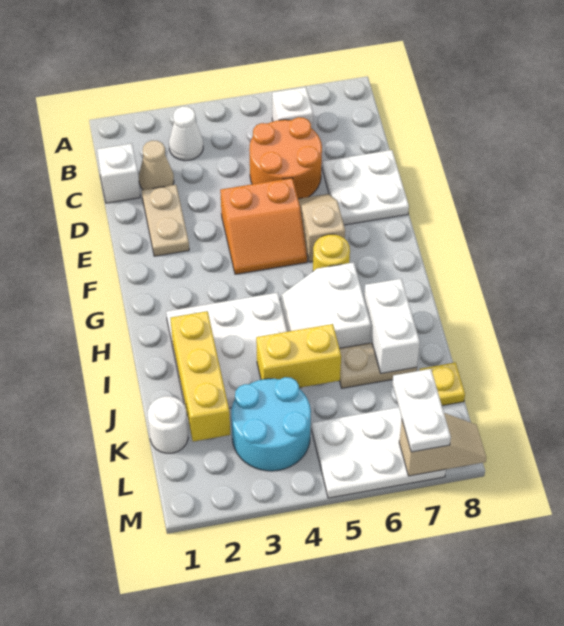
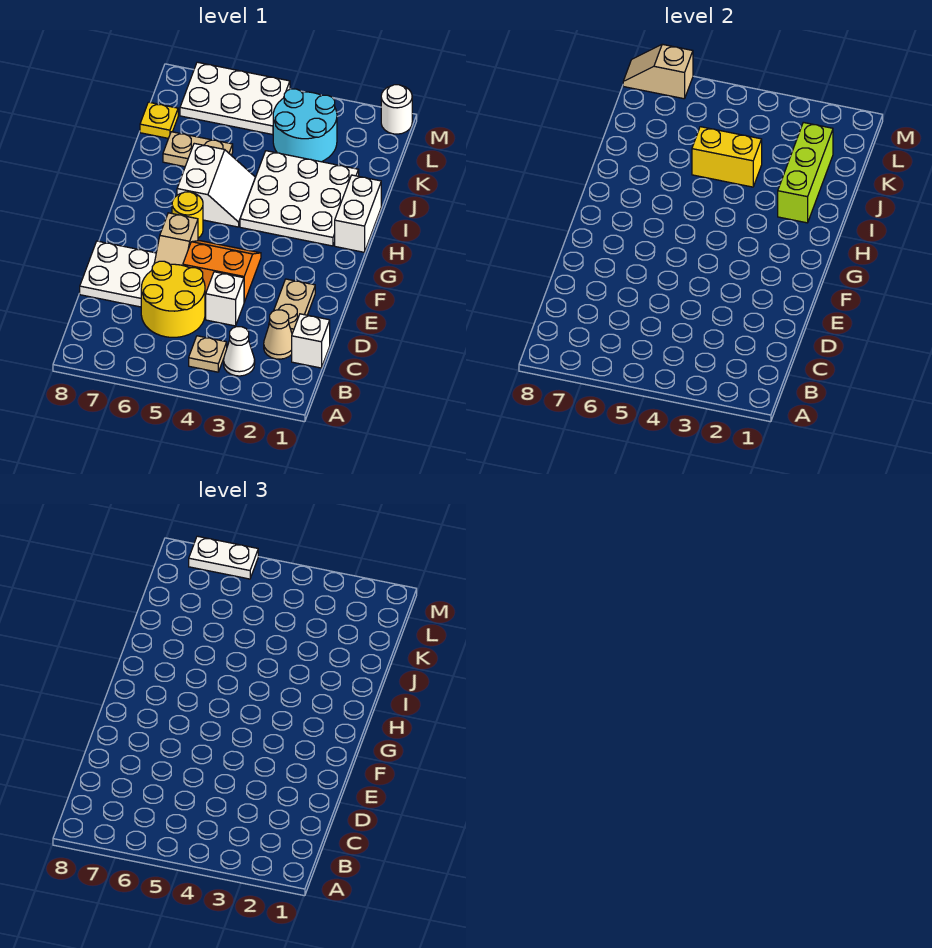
none -> tan plate B4 level 1
white brick B6 level 1 -> white brick D4 level 1
orange round brick C5:D6 level 1 -> yellow round brick C5:D6 level 1
yellow brick I2:K2 level 2 -> lime brick I2:K2 level 2
white brick I7:J7 level 2 -> white brick H1:I1 level 1
white round brick K1 level 1 -> white round brick M1 level 1
white plate L7:M7 level 3 -> white plate M6:M7 level 3

